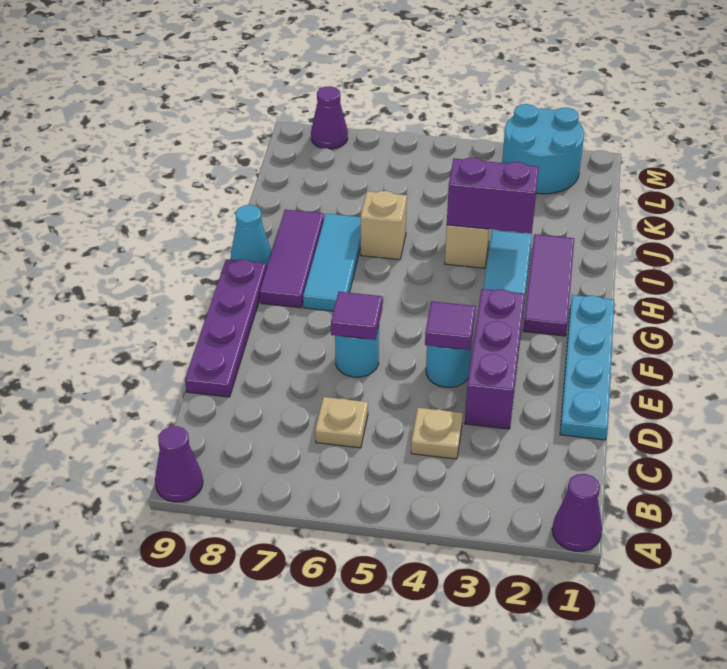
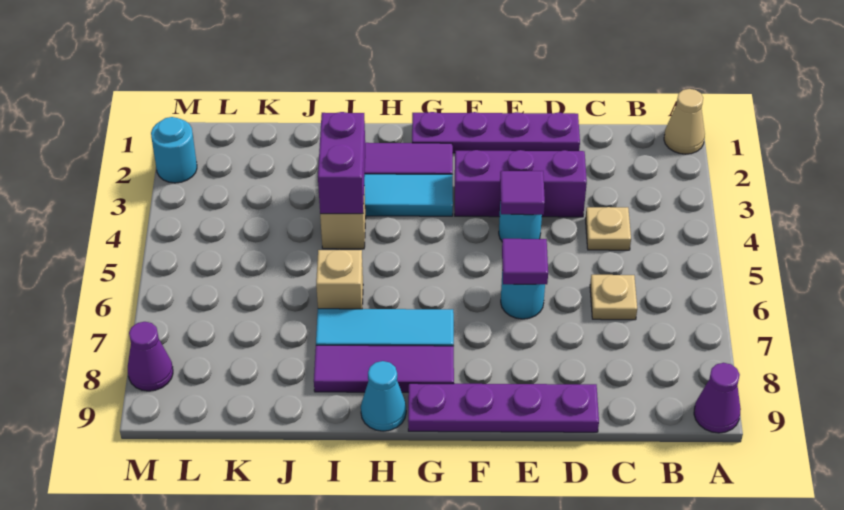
purple cone A1 level 1 -> tan cone A1 level 1
cyan plate D1:G1 level 1 -> purple plate D1:G1 level 1
cyan round brick L2:M3 level 1 -> cyan round brick M2 level 1

